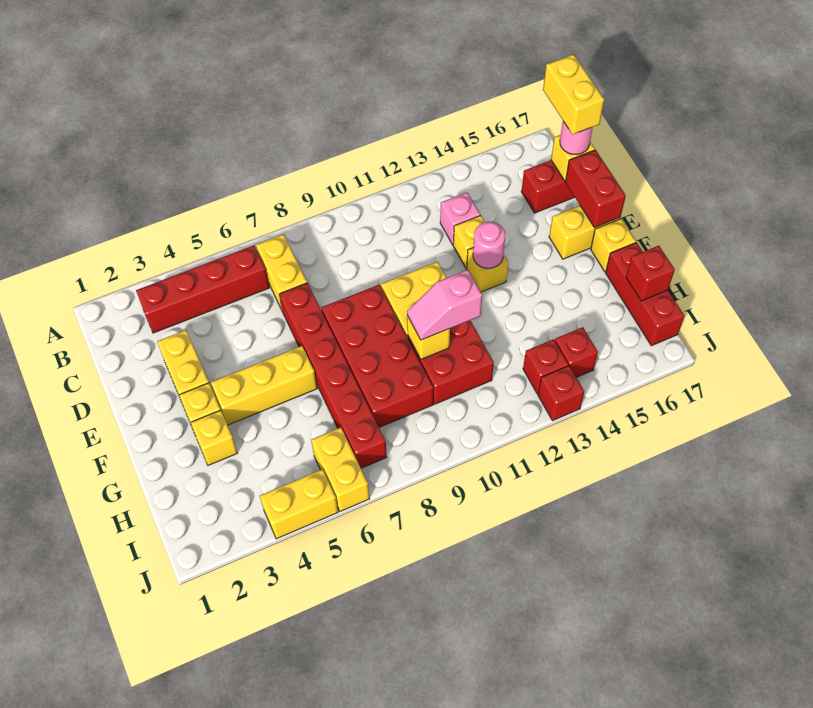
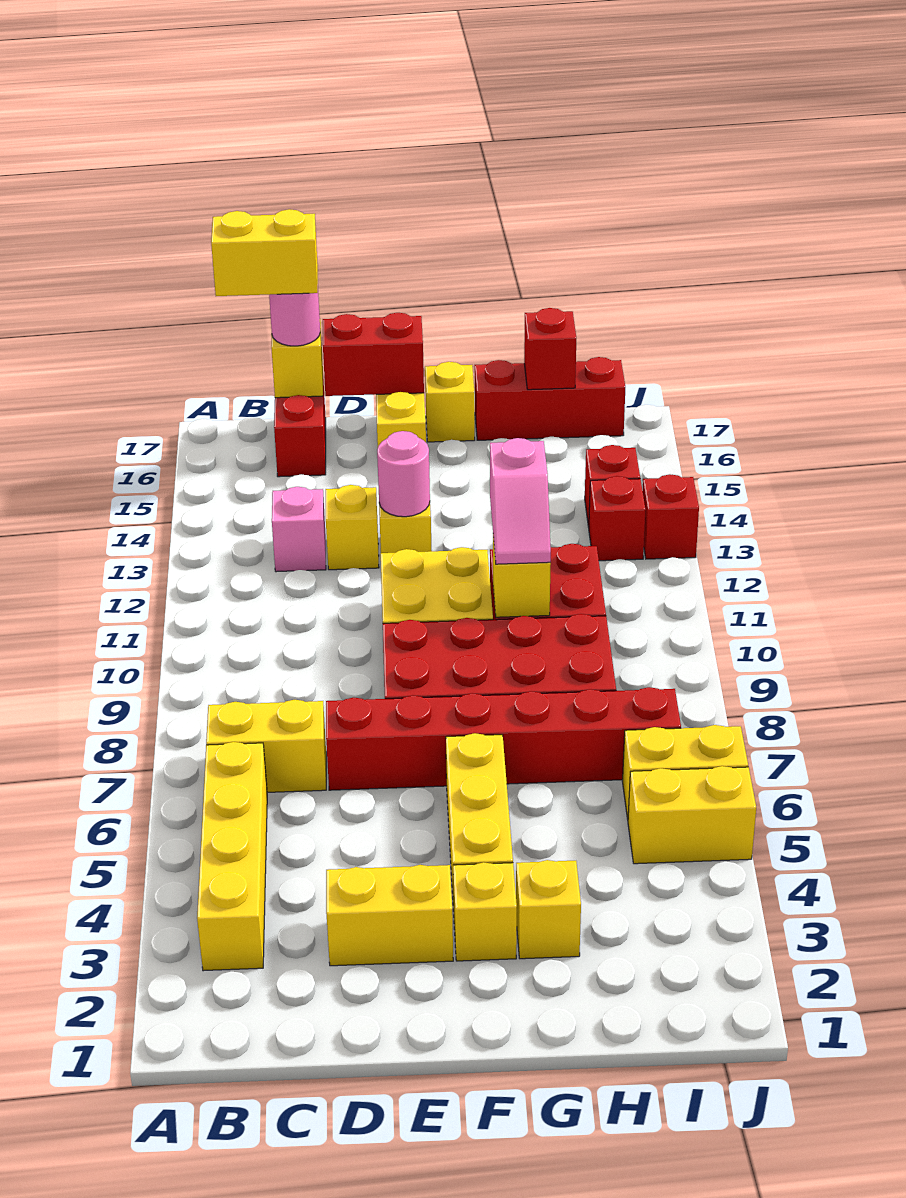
red brick B3:B6 level 1 -> yellow brick B3:B6 level 1
yellow brick J4:J5 level 1 -> yellow brick I5:J5 level 1

